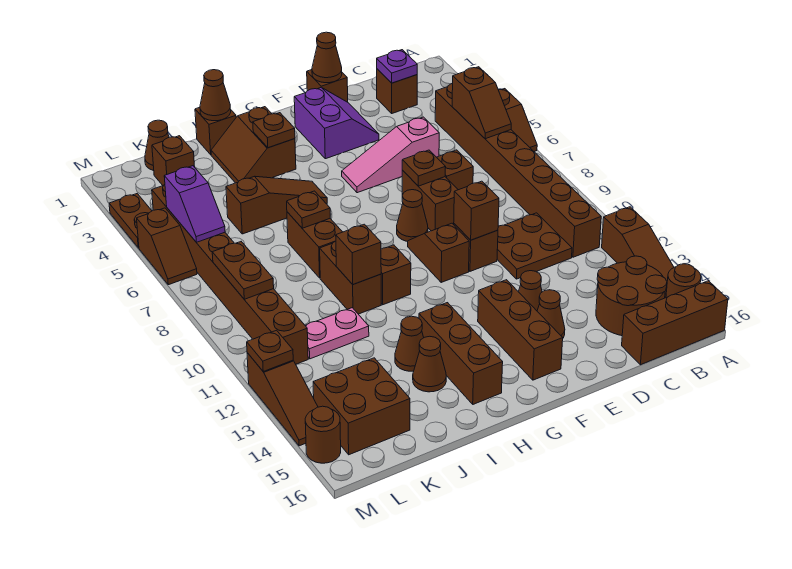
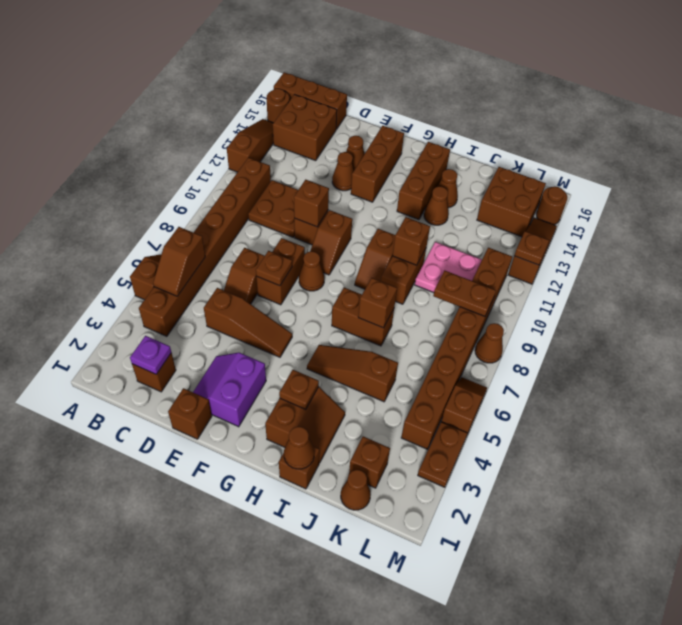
brown slope B5:B6 level 2 top 5 -> brown slope B5:B6 level 2 top 6
brown round brick B14:C15 level 1 -> brown brick B14:C15 level 1
pink slope D5:F5 level 1 top D -> brown slope D5:F5 level 1 top D
brown cone E1 level 2 -> brown cone M8 level 1
brown brick I7:I8 level 1 -> brown brick H7:I7 level 1
brown plate I7 level 2 -> brown brick I7 level 2
pink plate J11:K11 level 1 -> pink plate J10:K11 level 1
purple slope L5:L6 level 2 top 5 -> none
brown plate L8:L9 level 2 -> brown plate K9:L9 level 2

